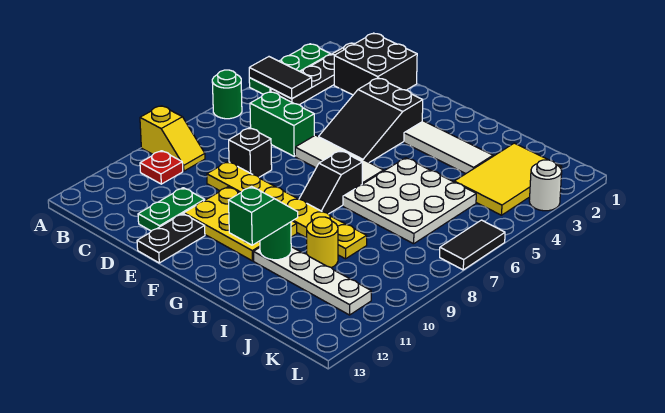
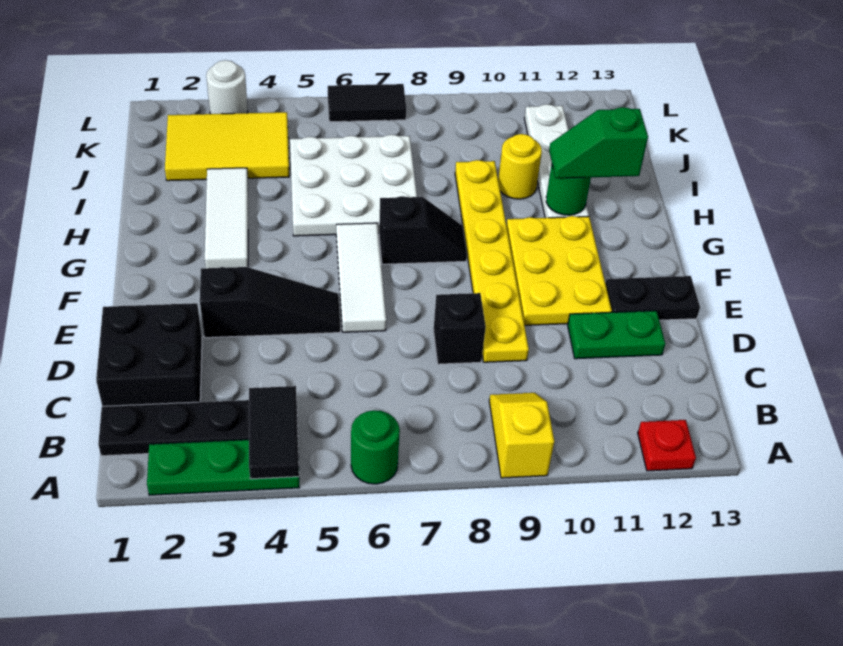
red plate B10 level 1 -> red plate A12 level 1
green brick C6:D6 level 1 -> none
black slope E3:F5 level 1 top 3 -> black slope E3:E5 level 1 top 3

